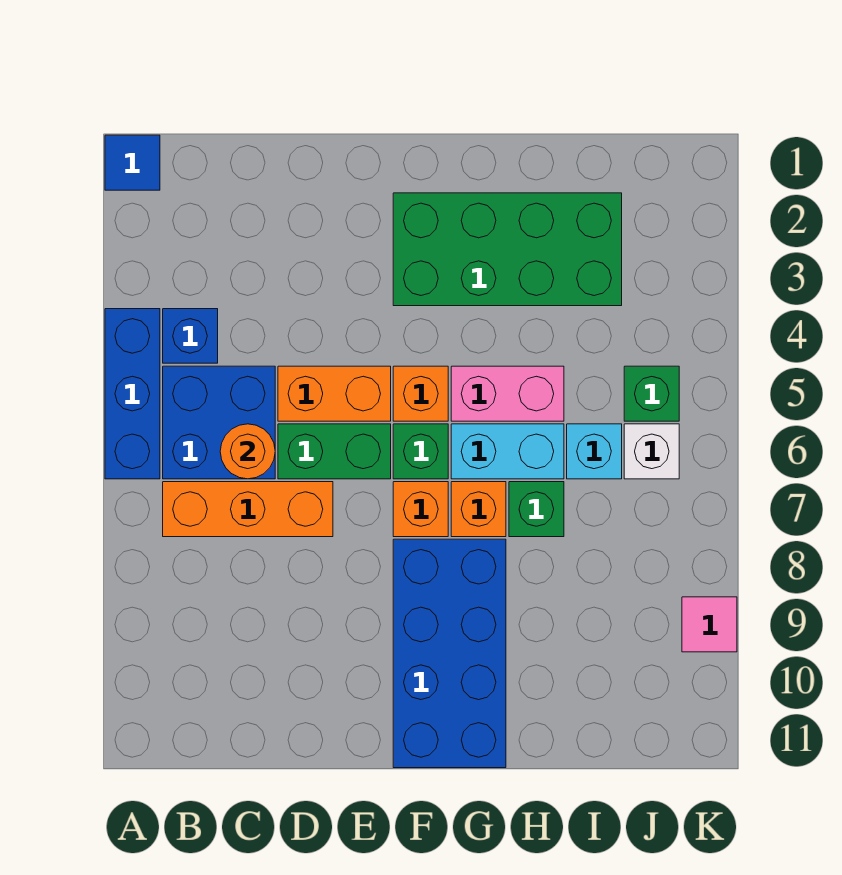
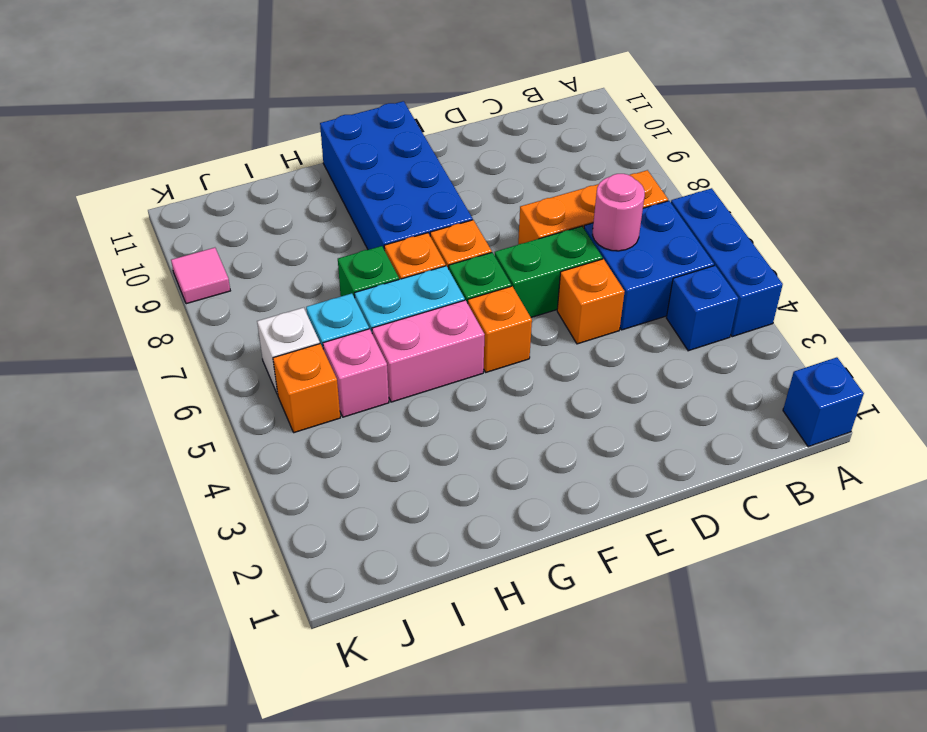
blue tile A1 level 1 -> blue brick A1 level 1
orange round brick C6 level 2 -> pink round brick C6 level 2
orange brick D5:E5 level 1 -> orange brick D5 level 1
green brick F2:I3 level 1 -> none
none -> pink brick I5 level 1
green brick J5 level 1 -> orange brick J5 level 1

